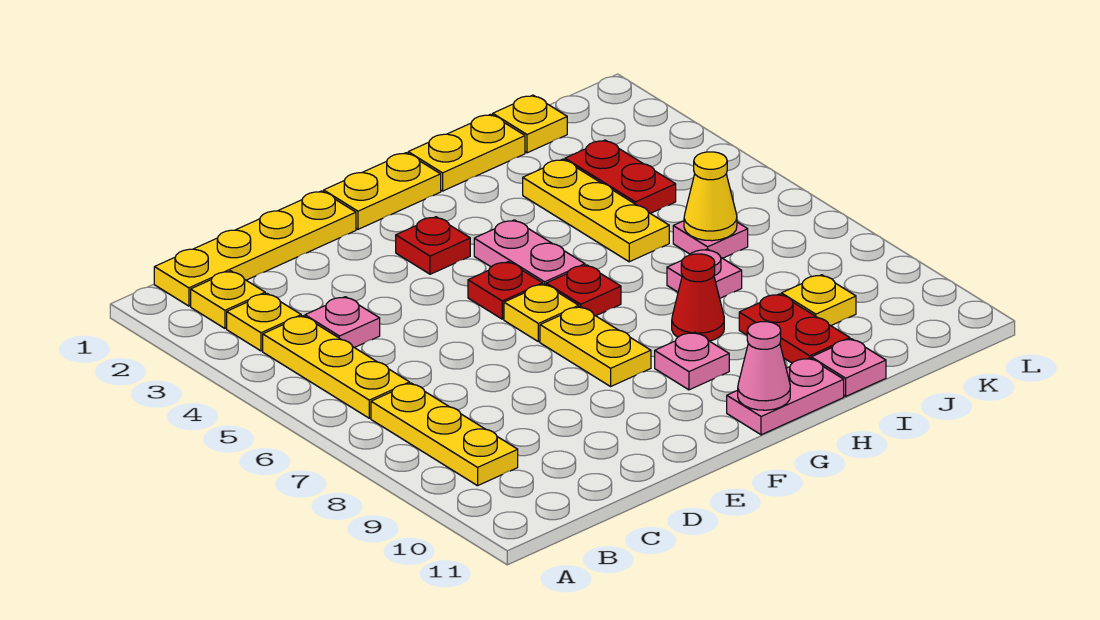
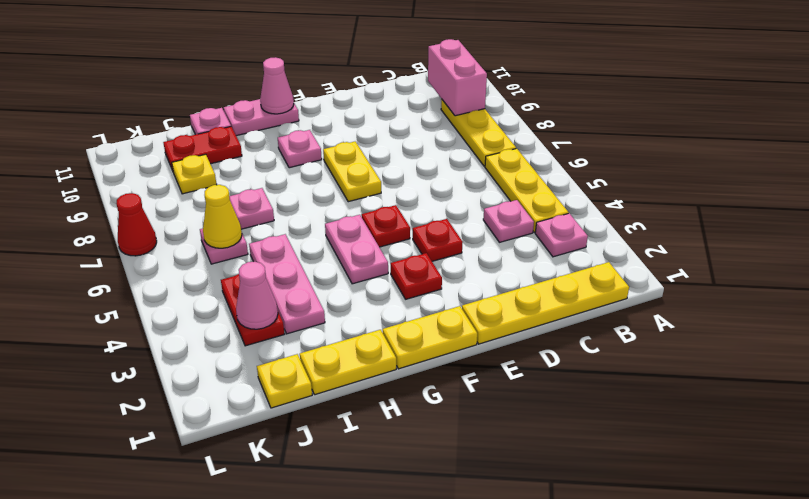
yellow plate B2 level 1 -> none
yellow plate B3 level 1 -> pink plate B3 level 1
none -> pink brick B9:B10 level 2
yellow plate F6 level 1 -> none
red plate G6 level 1 -> red plate E4 level 1
red cone H8 level 1 -> red cone L7 level 1
yellow plate I3:I5 level 1 -> pink plate I3:I5 level 1
red plate I9:I10 level 1 -> red plate I10:J10 level 1
none -> pink cone J3 level 2

